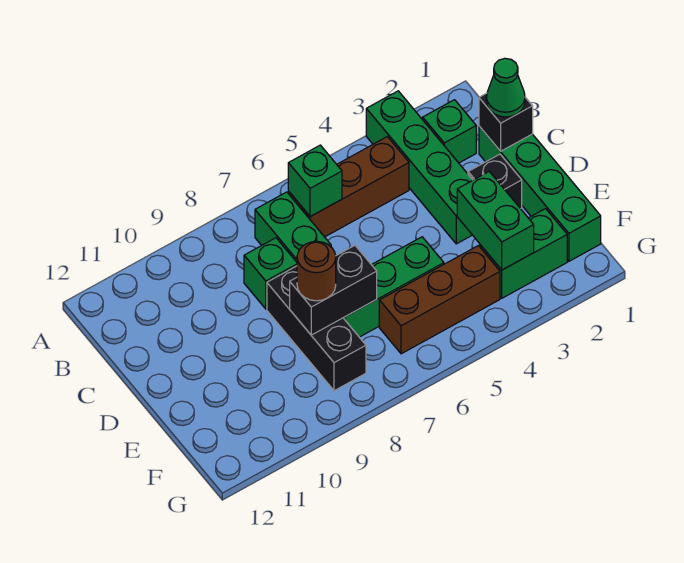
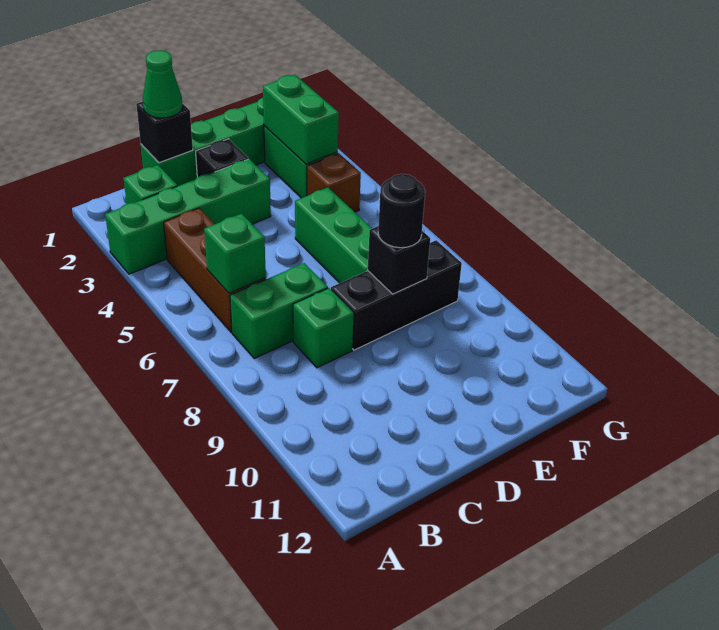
green brick E3:F3 level 2 -> green brick F2:F3 level 2
black brick E7:E8 level 2 -> black brick E8 level 2
brown round brick E8 level 3 -> black round brick E8 level 3
brown brick F4:F6 level 1 -> brown brick F4 level 1

